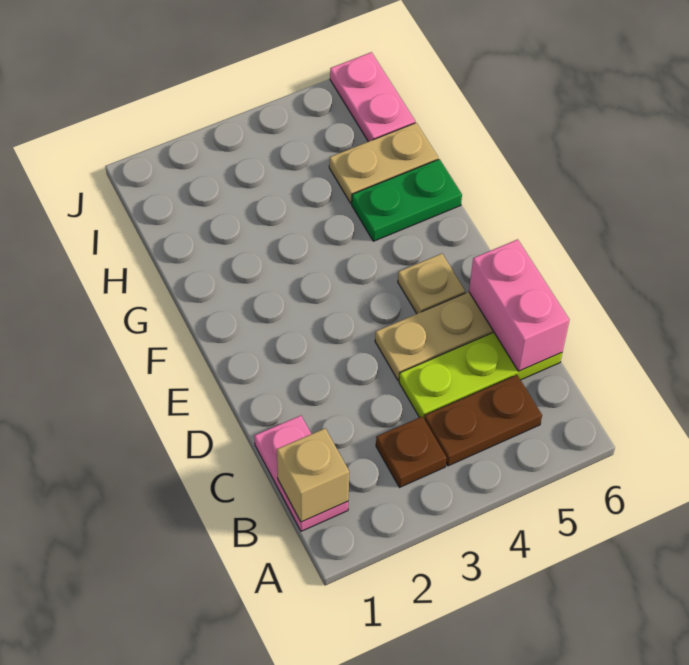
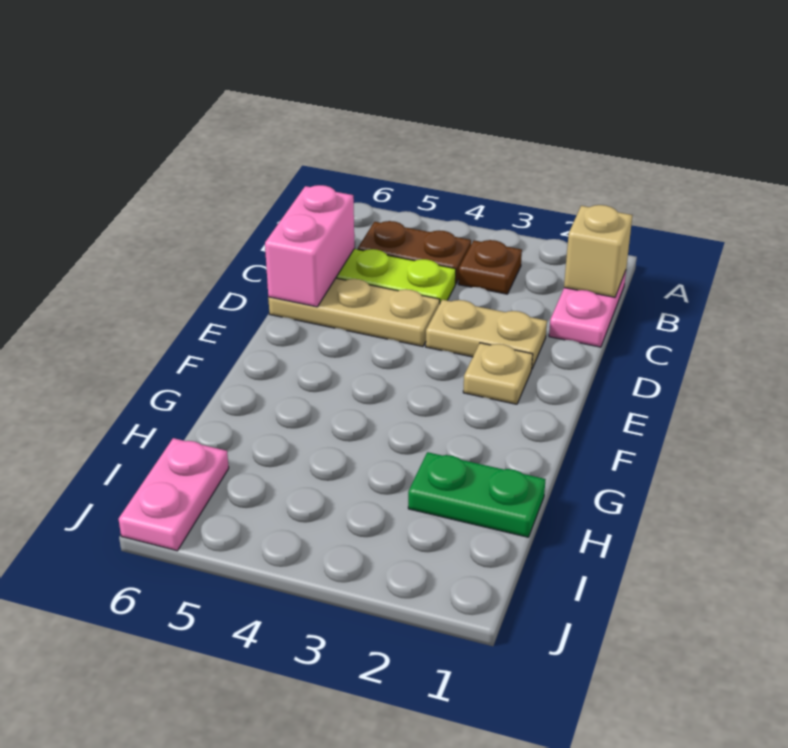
tan plate E5 level 1 -> tan plate E2 level 1
green plate G5:G6 level 1 -> green plate H1:H2 level 1
tan plate H5:H6 level 1 -> tan plate D2:D3 level 1

